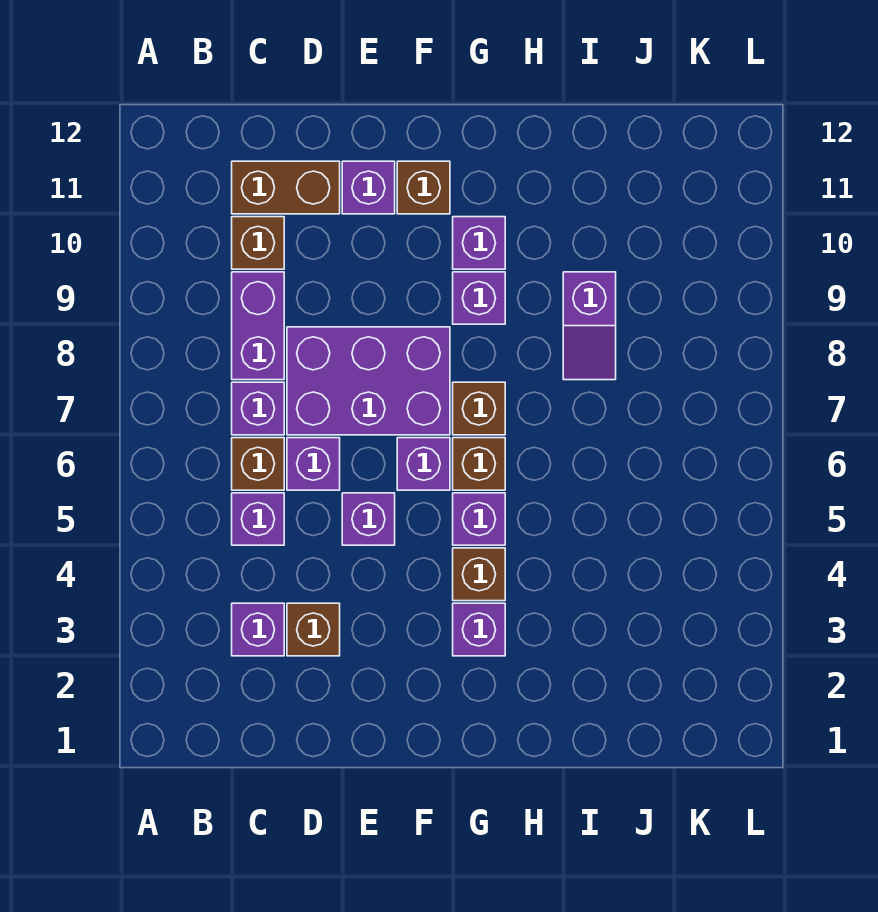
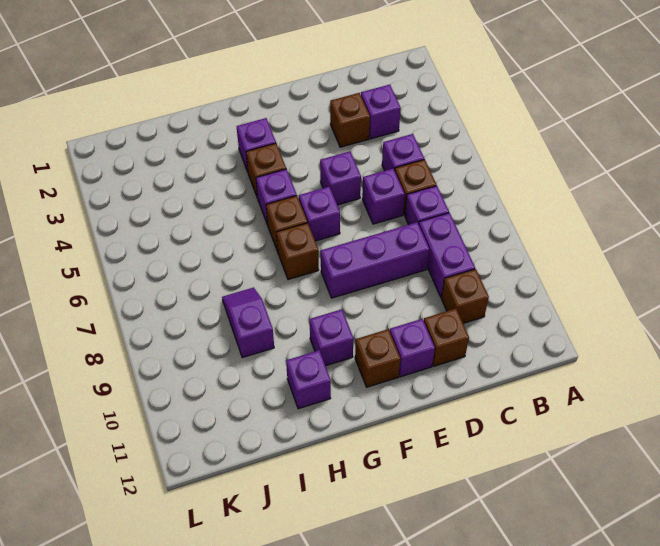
brown brick C11:D11 level 1 -> brown brick D11 level 1
purple brick D7:F8 level 1 -> purple brick D8:F8 level 1
purple brick G9 level 1 -> purple brick H11 level 1

